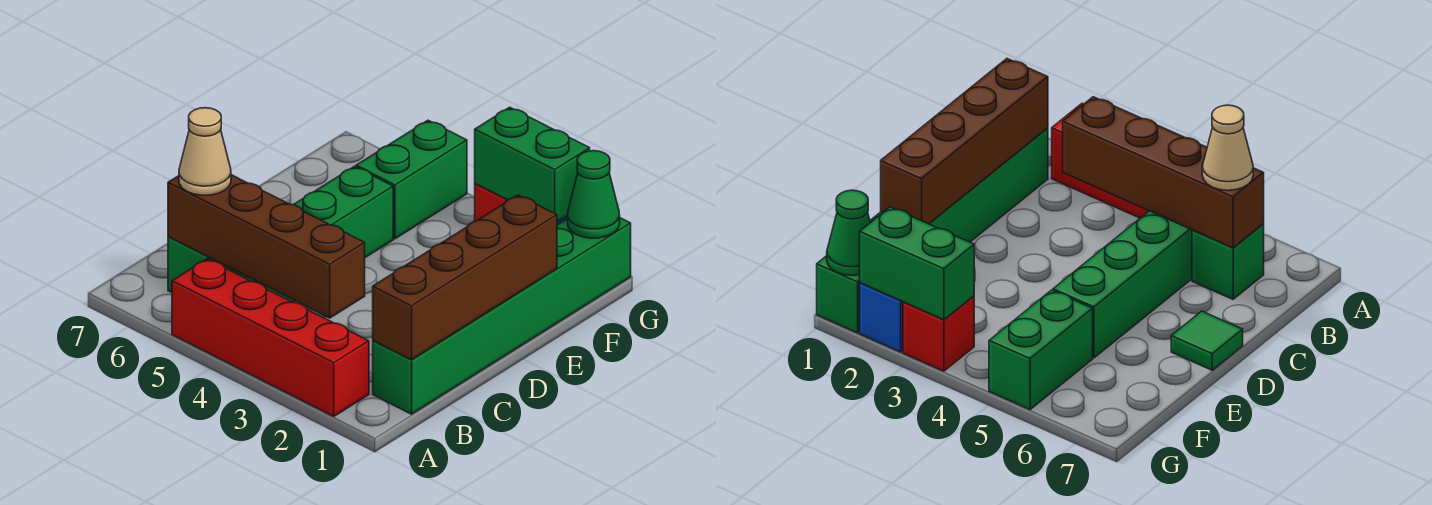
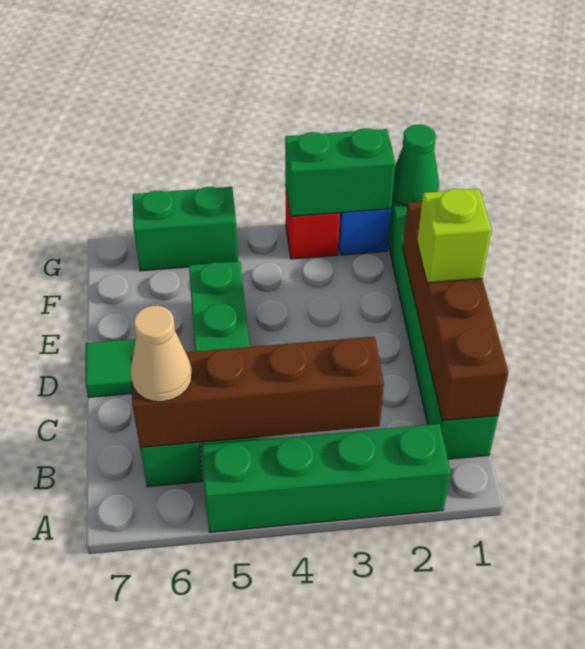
red brick A2:A5 level 1 -> green brick A2:A5 level 1
none -> lime brick D1 level 3
green brick F5:G5 level 1 -> green brick G5:G6 level 1

